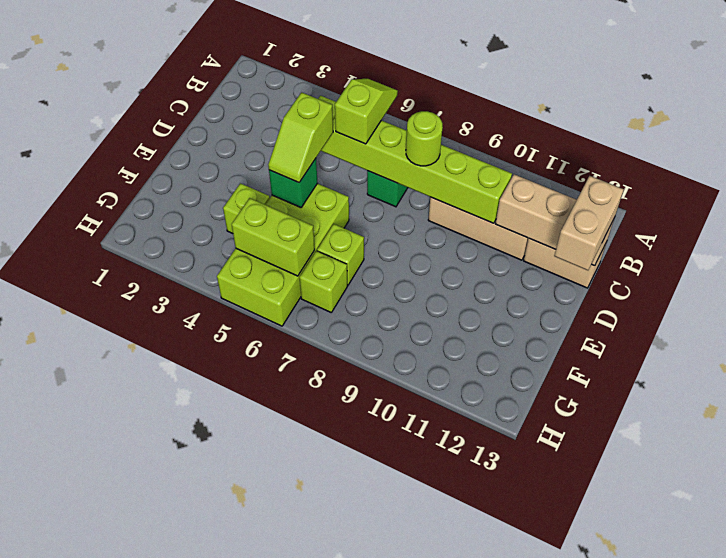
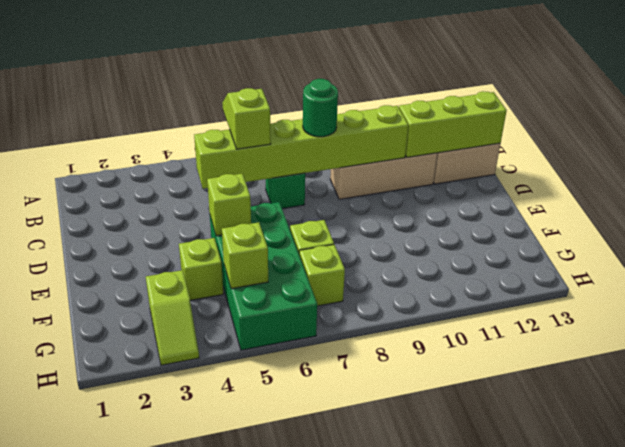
lime round brick C8 level 3 -> green round brick C8 level 3
tan brick C11:C13 level 2 -> lime brick C11:C13 level 2
tan brick C13:D13 level 3 -> none
lime slope D5:E5 level 3 top D -> lime slope G3:H3 level 1 top G
lime brick E5:H6 level 1 -> green brick E5:H6 level 1
green brick E5 level 2 -> lime brick E5 level 2
lime brick G5:G6 level 2 -> lime brick G5 level 2

